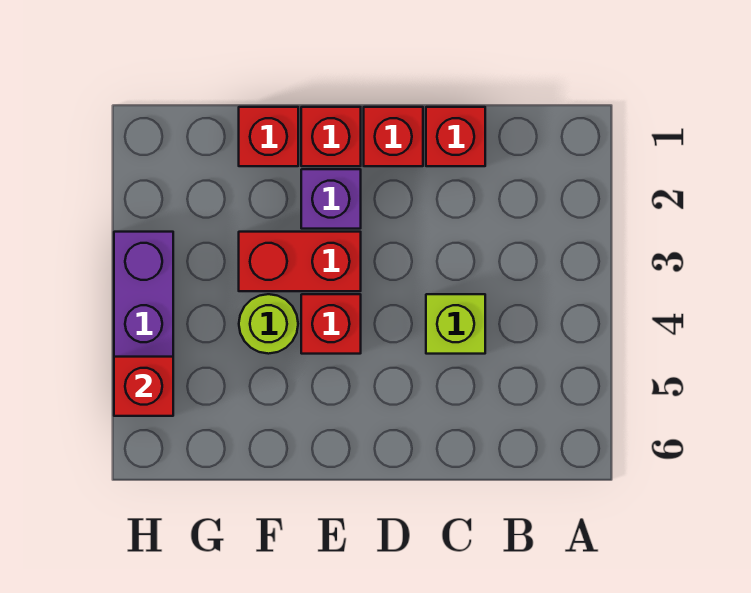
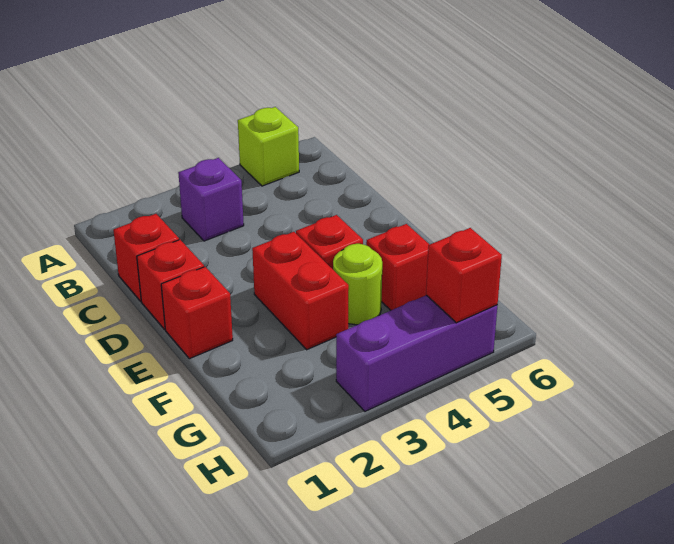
lime brick C4 level 1 -> lime brick A5 level 1
purple brick E2 level 1 -> purple brick B3 level 1
red brick F1 level 1 -> red brick F5 level 1

